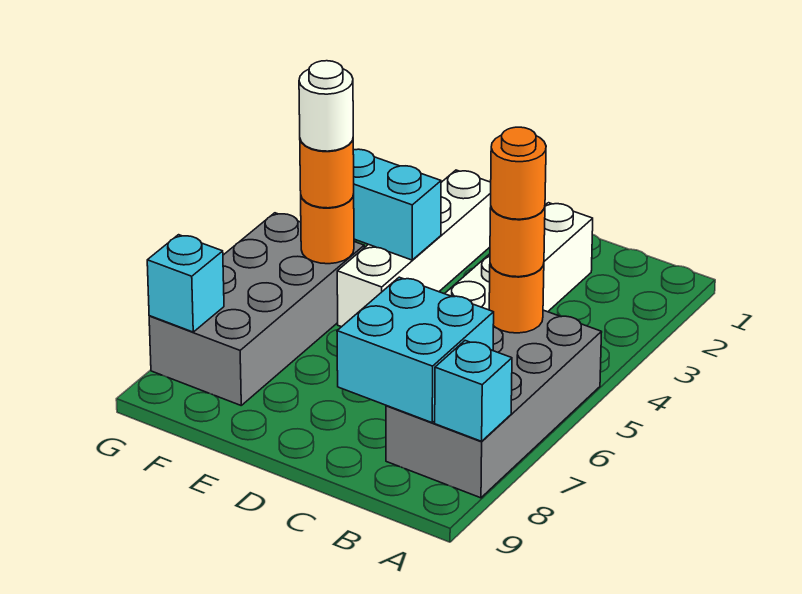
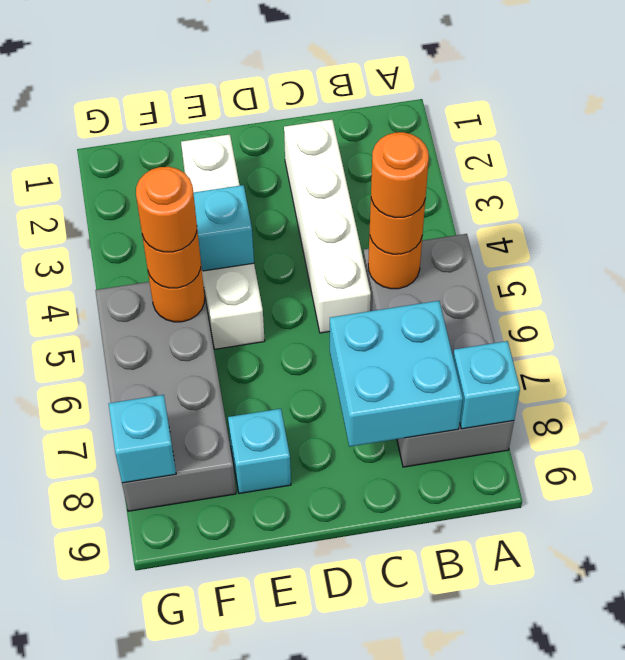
none -> cyan brick E8 level 1
white round brick F5 level 4 -> orange round brick F5 level 4

